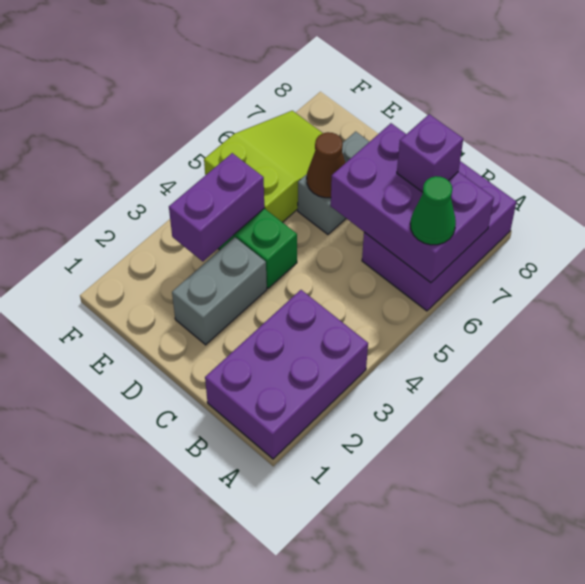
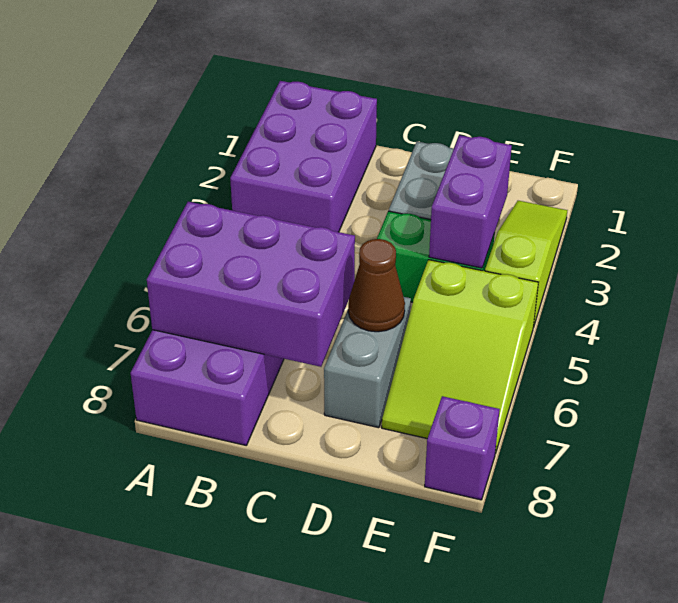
green cone A6 level 3 -> none
purple brick B7 level 3 -> purple brick F8 level 1
none -> lime slope F2:F4 level 1 top 4

